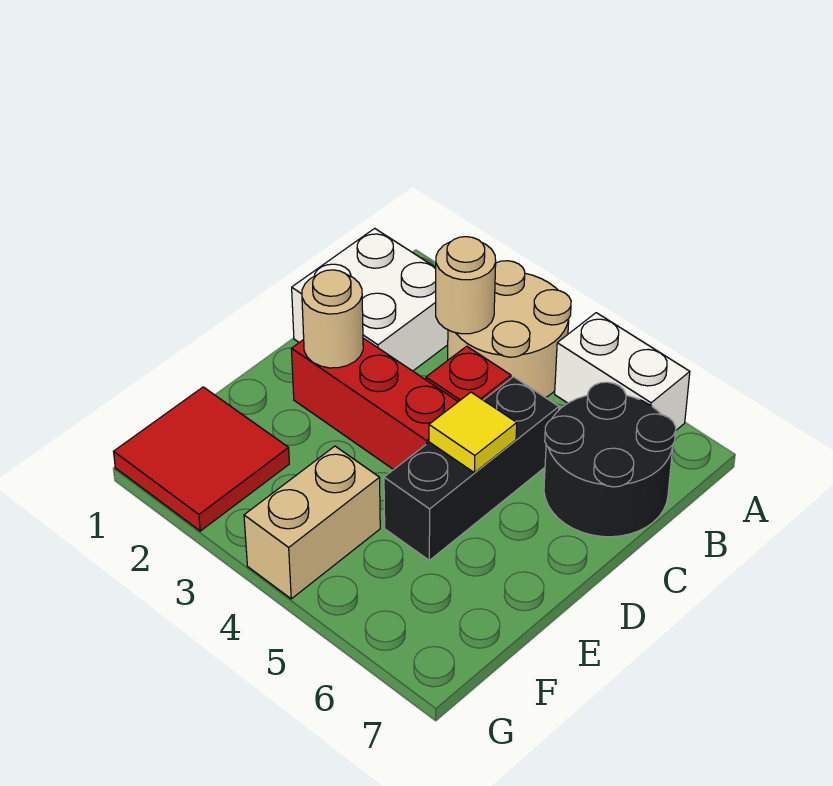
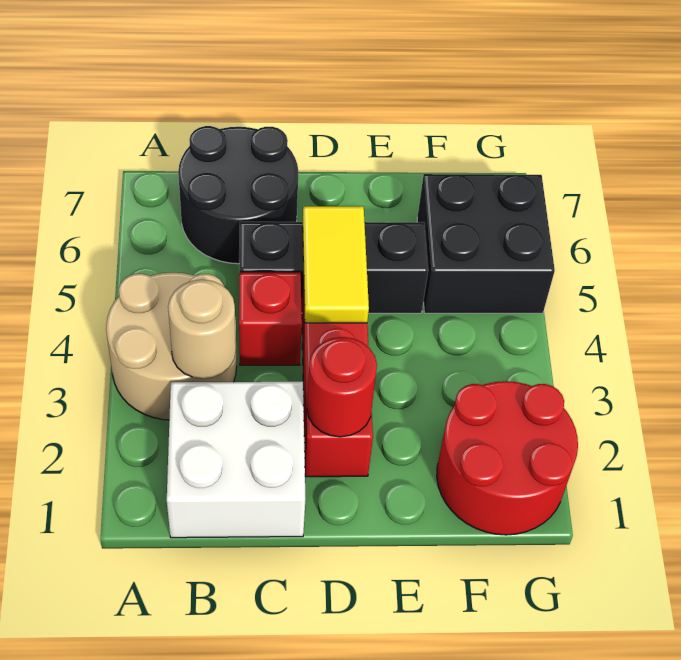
white brick A5:A6 level 1 -> none
tan round brick D2 level 2 -> red round brick D2 level 2
yellow tile D5 level 2 -> yellow tile D4:D5 level 2
red tile F1:G2 level 1 -> red round brick F1:G2 level 1
tan brick F4:G4 level 1 -> none
none -> black brick F5:G6 level 1

